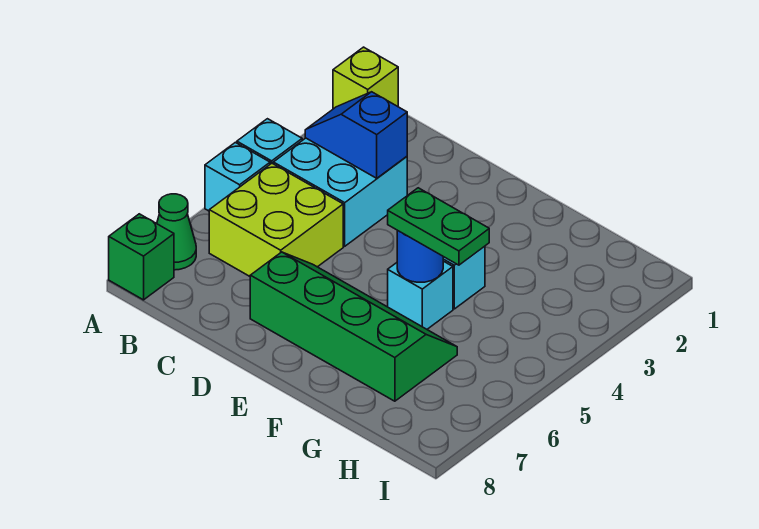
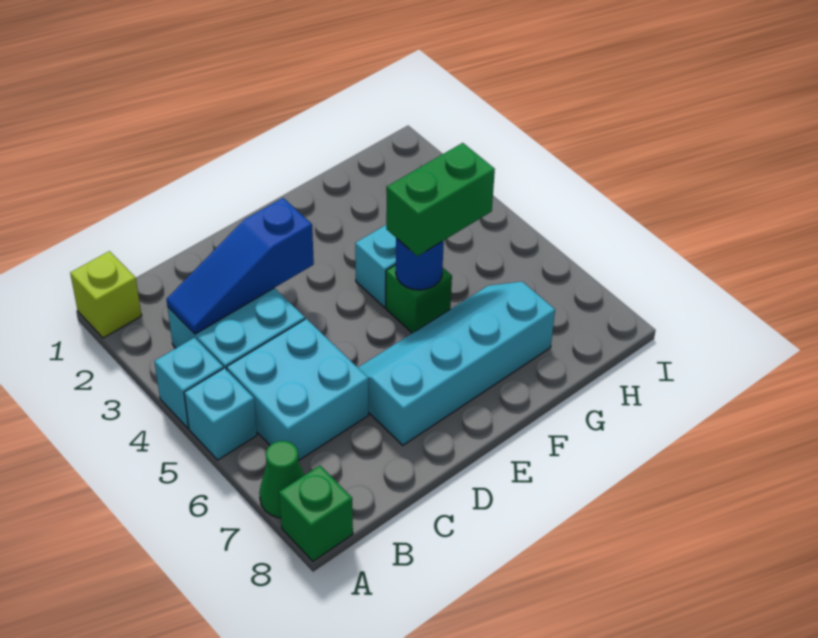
blue slope B3:C3 level 2 top C -> blue slope B3:D3 level 2 top D
lime brick B5:C6 level 1 -> cyan brick B5:C6 level 1
green slope D6:G7 level 1 top 7 -> cyan slope D6:G7 level 1 top 7
cyan brick F5 level 1 -> green brick F5 level 1
green plate F5:G5 level 3 -> green brick F5:G5 level 3

